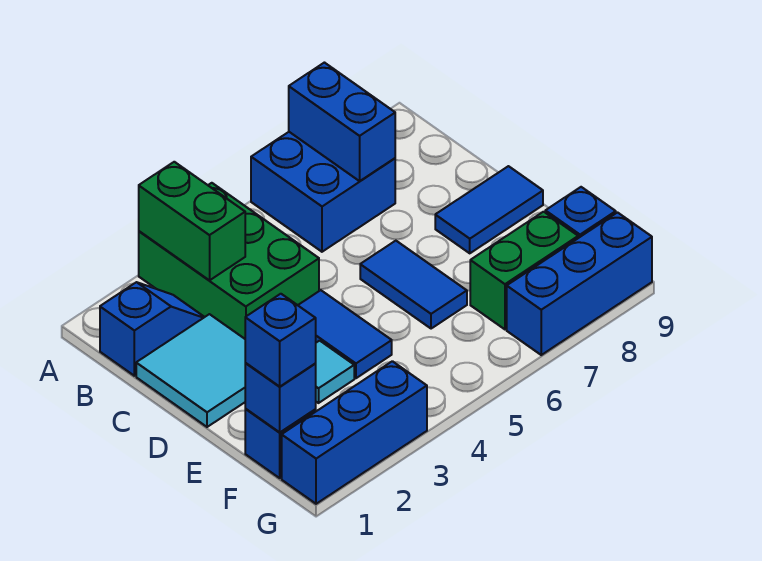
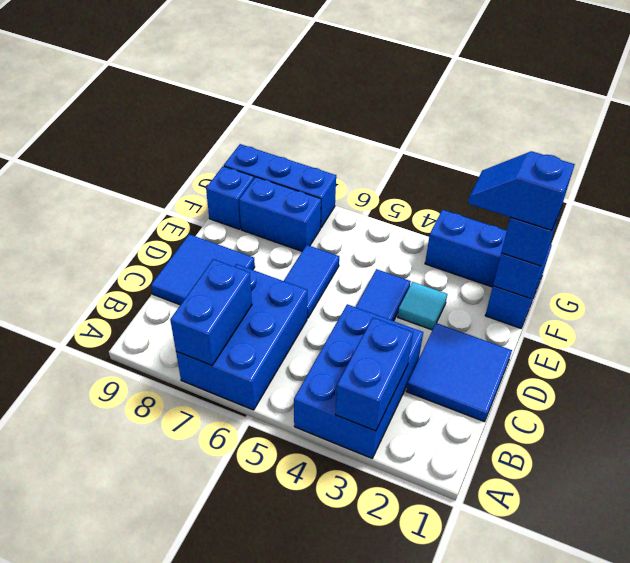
green brick A3:C4 level 1 -> blue brick A3:C4 level 1
green brick A3:B3 level 2 -> blue brick A3:B3 level 2
blue brick A6:B7 level 1 -> blue brick A6:C7 level 1
blue slope B1:B2 level 1 top 1 -> blue slope F1:F2 level 4 top 1
cyan tile C1:D2 level 1 -> blue tile C1:D2 level 1
blue tile D8:D9 level 1 -> blue tile C8:D9 level 1
green brick F7:F8 level 1 -> blue brick F7:F8 level 1

